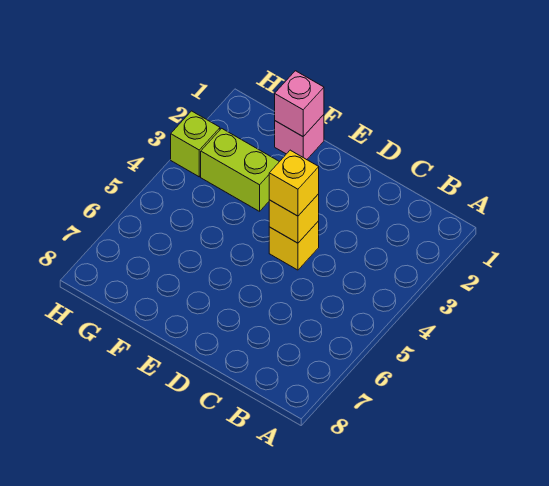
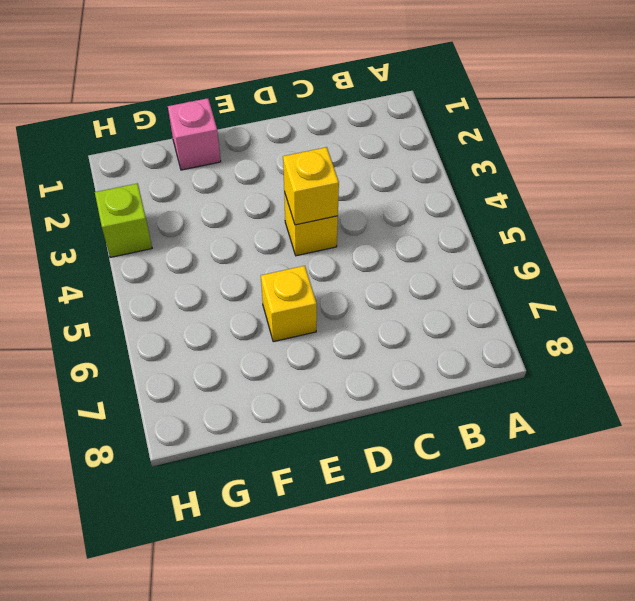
yellow brick D4 level 3 -> yellow brick E6 level 1
pink brick F1 level 2 -> none
lime brick F3:G3 level 1 -> none

